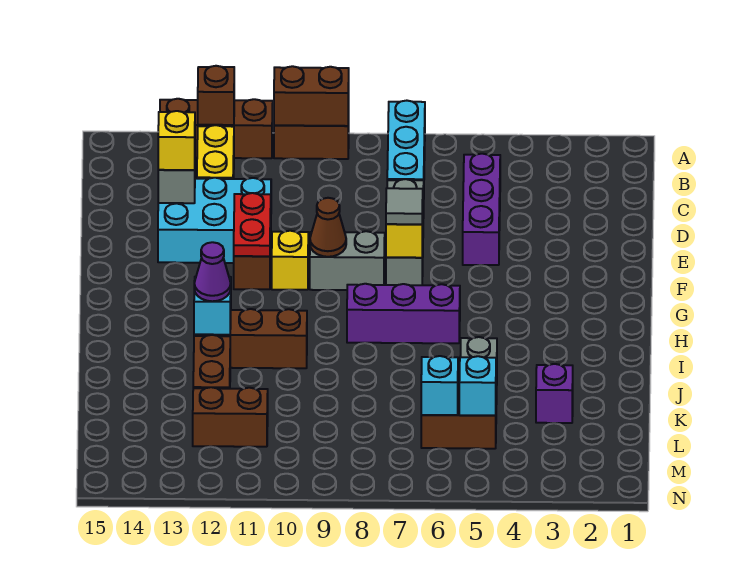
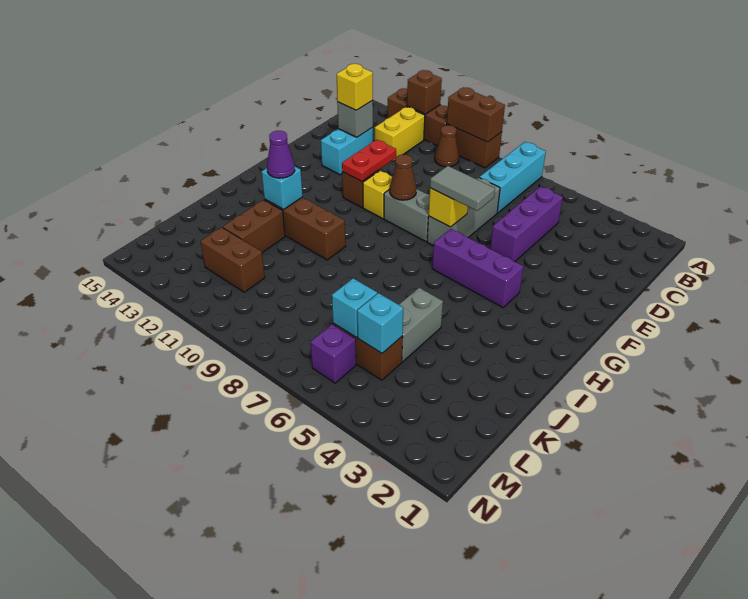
none -> brown cone B10 level 1
cyan brick D11:E13 level 1 -> cyan brick D13:E13 level 1
grey tile F7 level 3 -> grey tile F6:F7 level 3
purple brick H6:H8 level 1 -> purple brick G4:G6 level 1
purple brick K3 level 1 -> purple brick M6 level 1

